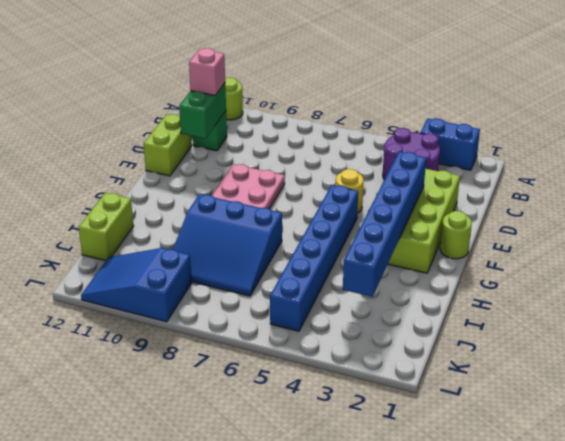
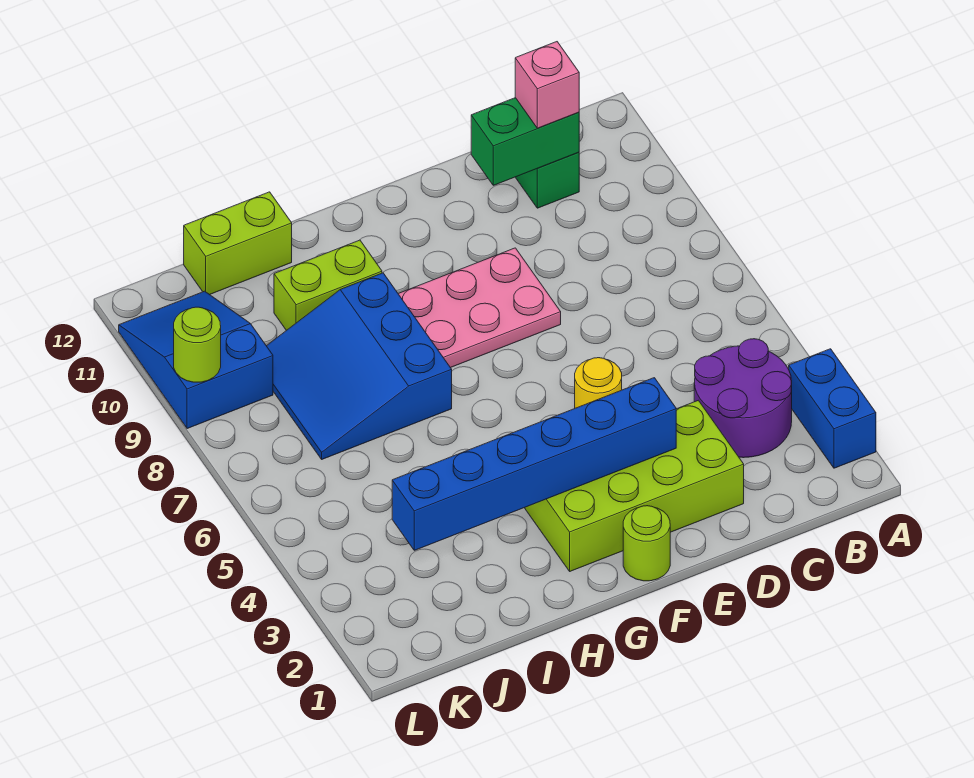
lime round brick A11 level 1 -> lime round brick L9 level 2
lime brick D12:E12 level 1 -> lime brick H10:I10 level 1
blue brick F5:K5 level 1 -> none

